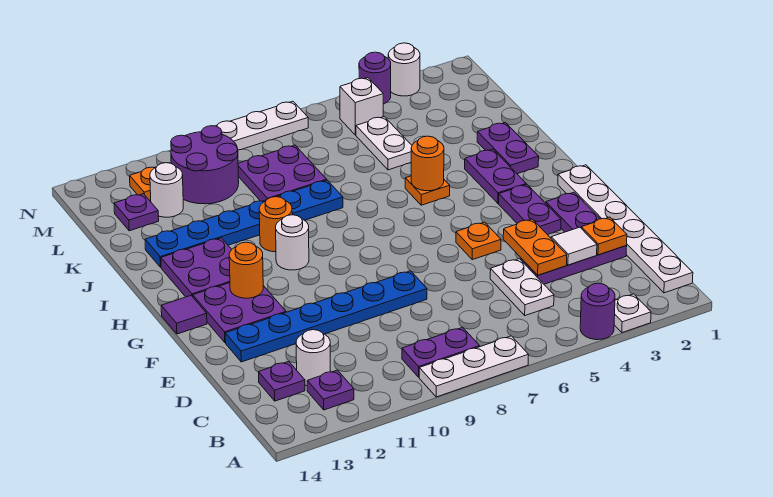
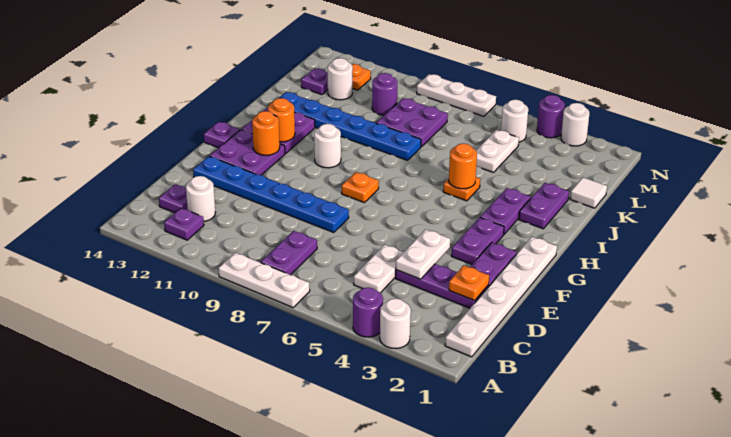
white plate A3 level 1 -> white round brick A3 level 1
purple plate B8:B9 level 1 -> purple plate B8:C8 level 1
white tile D3 level 2 -> white tile K1 level 1
orange plate D4:E4 level 2 -> white plate D4:E4 level 2
orange plate F5 level 1 -> orange plate G8 level 1
purple tile G14 level 1 -> purple plate G14 level 1
orange round brick I10 level 1 -> orange round brick H12 level 2
purple round brick L10:M11 level 1 -> purple round brick L10 level 1
white brick M5 level 1 -> white round brick M5 level 1

